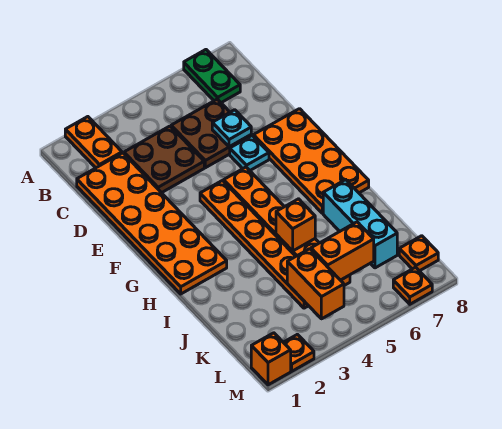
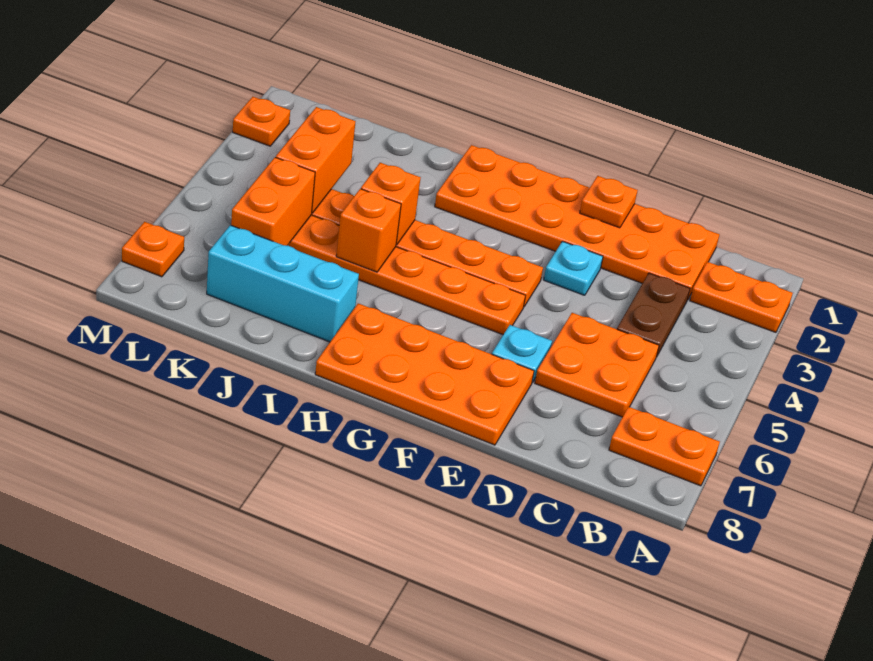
green plate A7:B7 level 1 -> orange plate A7:B7 level 1
brown plate C3:D4 level 1 -> brown plate C3:C4 level 1
brown plate C5:D6 level 1 -> orange plate C5:D6 level 1
cyan plate D6 level 2 -> cyan plate E3 level 1
orange brick K4:L4 level 2 -> orange brick K3:K4 level 2
orange plate L8 level 1 -> orange plate E1 level 2
orange brick M1 level 1 -> orange brick I4 level 2

